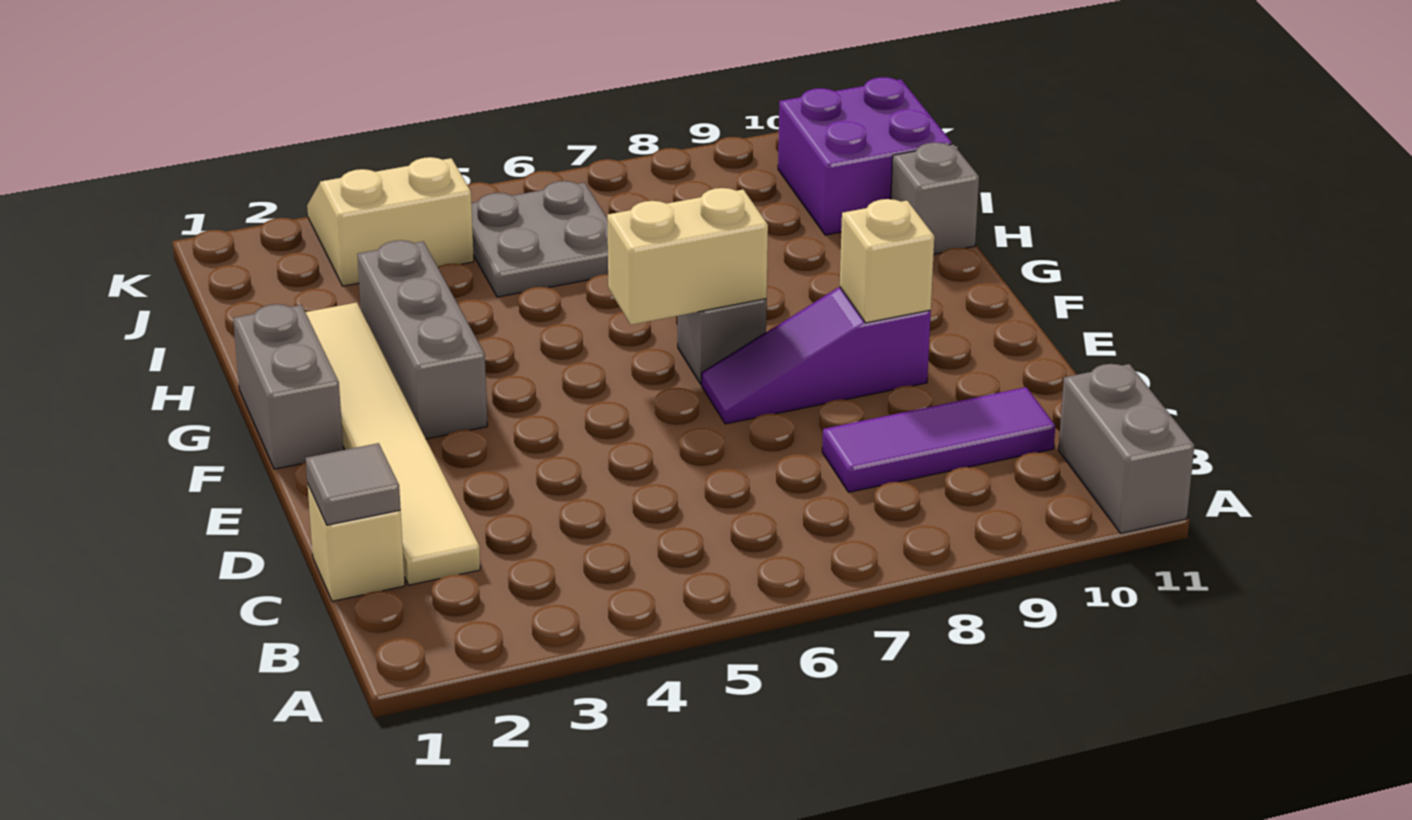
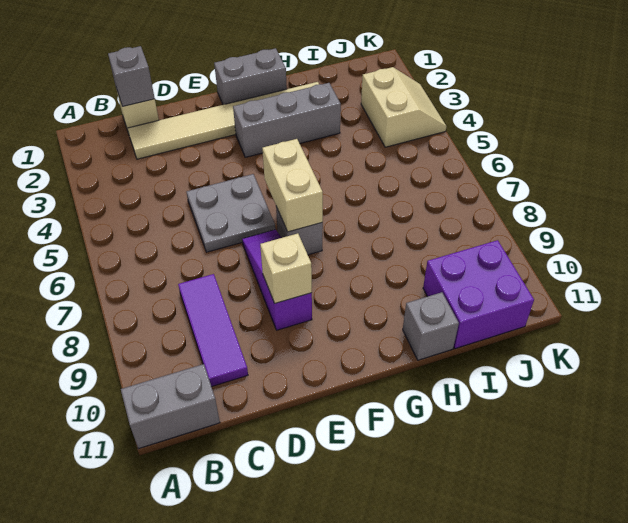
grey tile C1 level 2 -> grey brick C1 level 2
grey plate I5:J6 level 1 -> grey plate D5:E6 level 1

